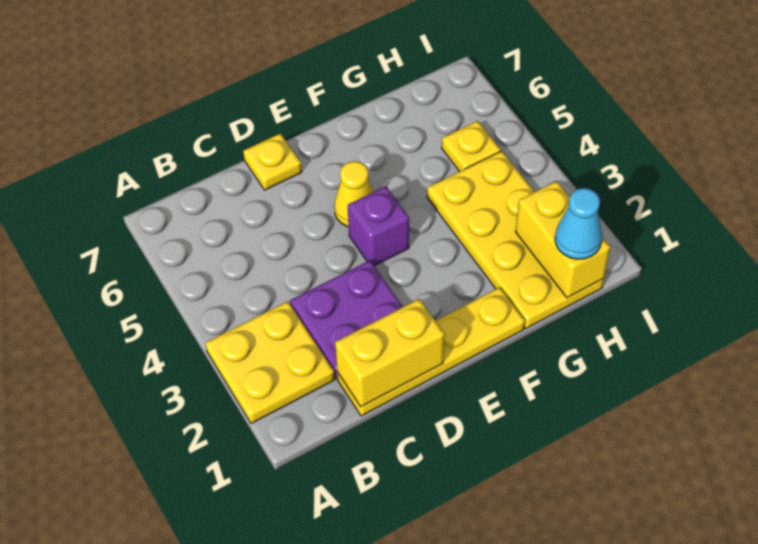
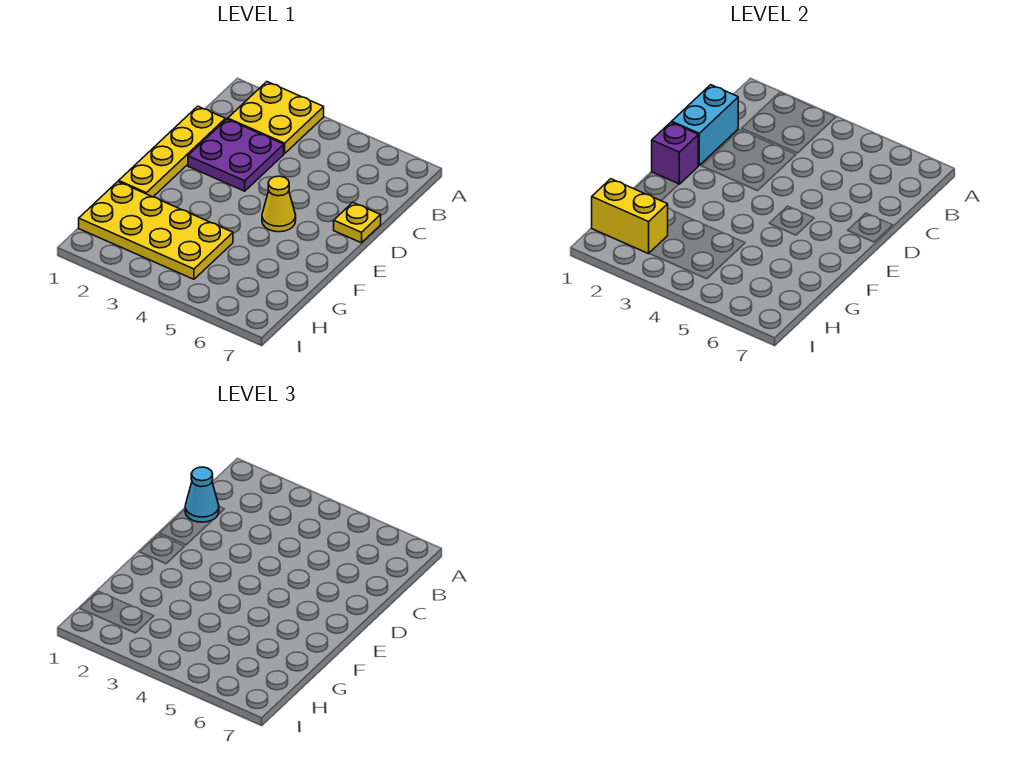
yellow brick C1:D1 level 2 -> cyan brick C1:D1 level 2
purple brick E4 level 1 -> purple brick E1 level 2
cyan cone H1 level 3 -> cyan cone C1 level 3
yellow plate H5 level 1 -> none

